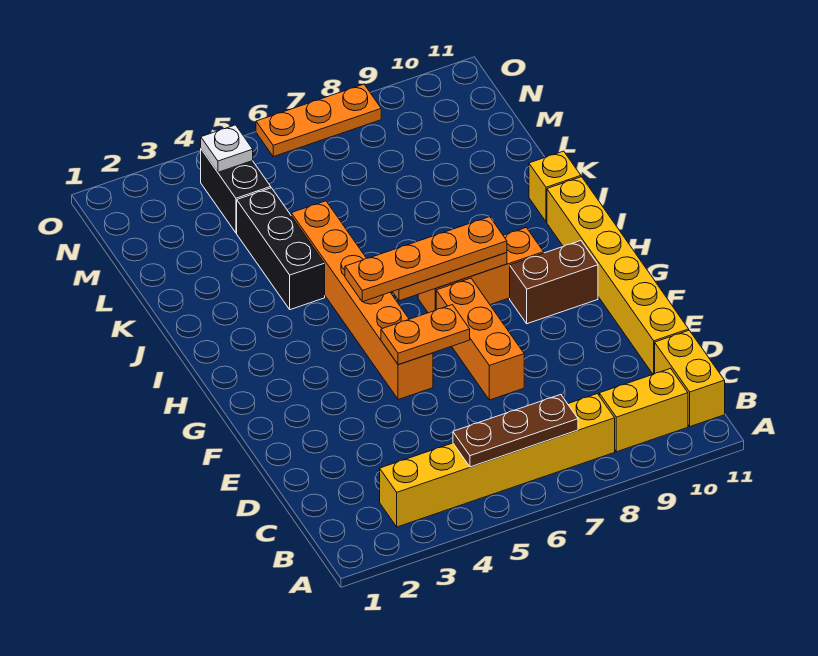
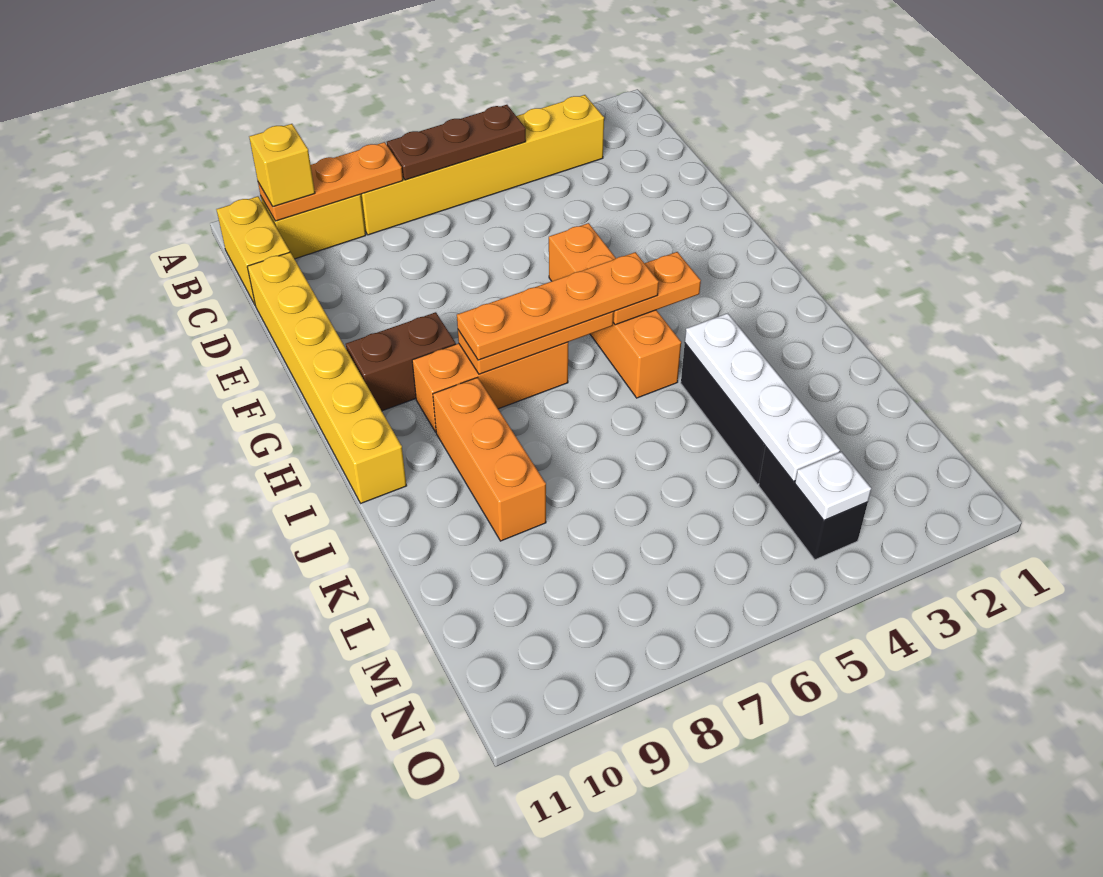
orange brick E7:G7 level 1 -> orange brick I9:K9 level 1
orange brick F5:K5 level 1 -> orange brick F5:I5 level 1
orange plate F5:F6 level 2 -> orange plate H4:H5 level 2
none -> white plate J4:M4 level 2
yellow brick J11 level 1 -> yellow brick B10 level 3
orange plate O6:O8 level 1 -> orange plate B8:B10 level 2

